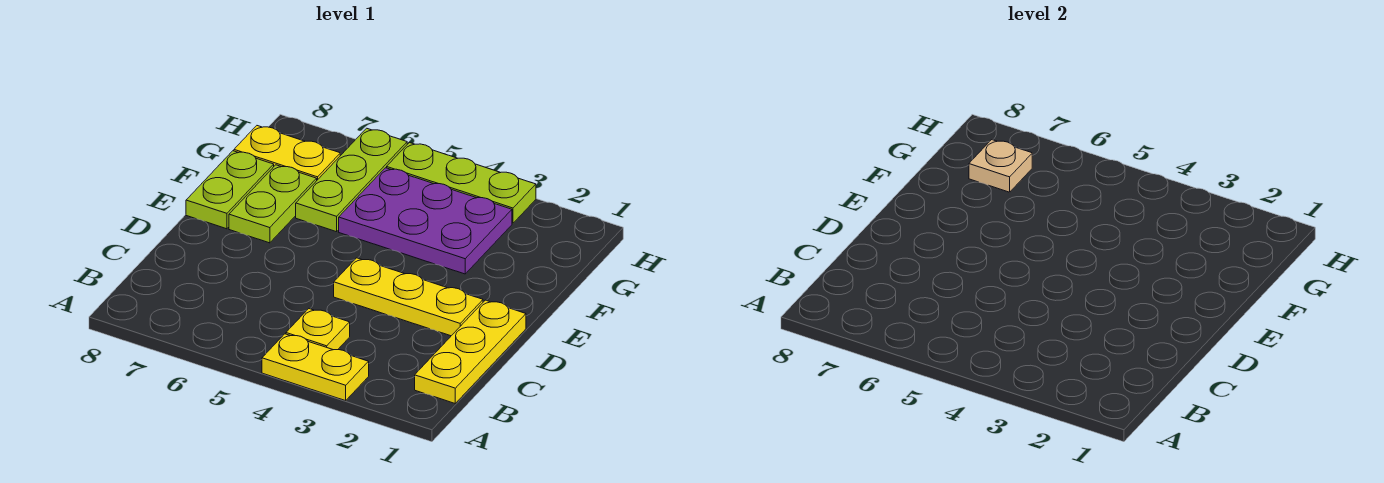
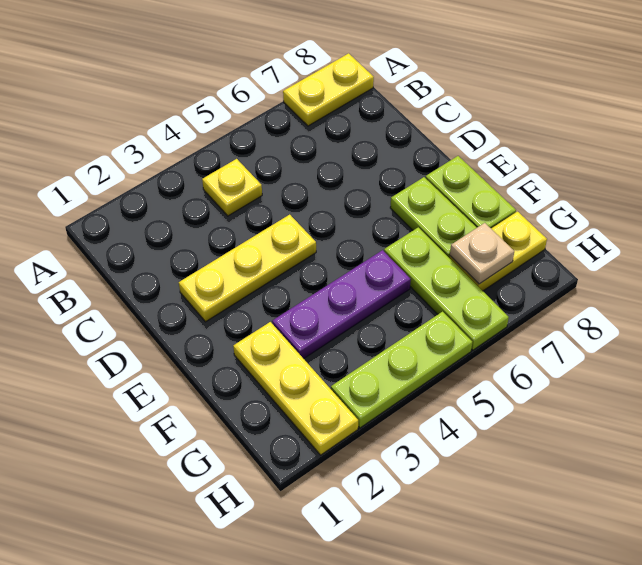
yellow plate A3:A4 level 1 -> yellow plate A7:A8 level 1
yellow plate B1:D1 level 1 -> yellow plate F2:H2 level 1
purple plate F3:G5 level 1 -> purple plate F3:F5 level 1

